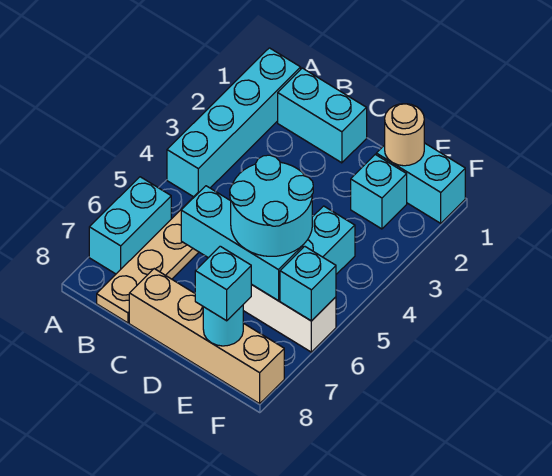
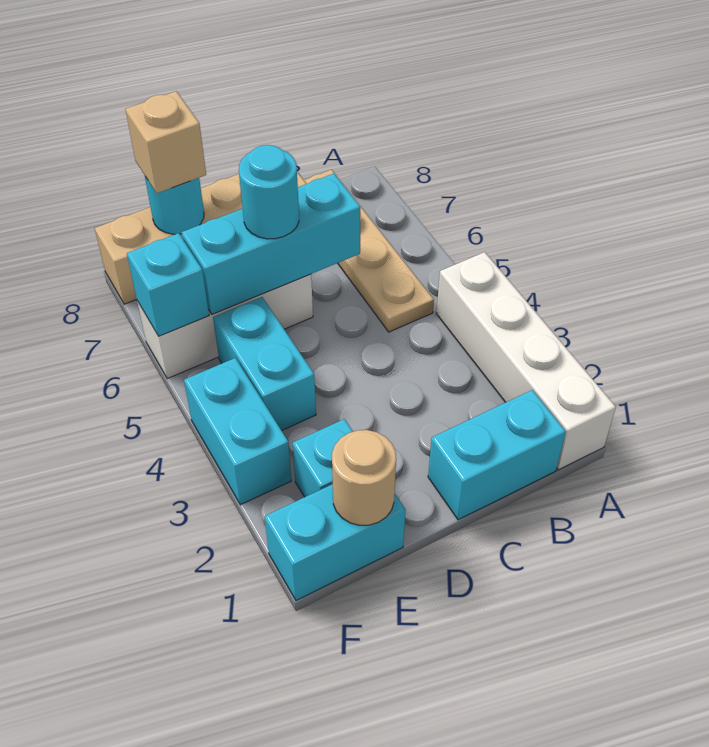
cyan brick A1:A4 level 1 -> white brick A1:A4 level 1
cyan brick A6:A7 level 1 -> cyan brick F3:F4 level 1
cyan round brick D5:E6 level 3 -> cyan round brick D6 level 3
cyan brick E8 level 3 -> tan brick E8 level 3

